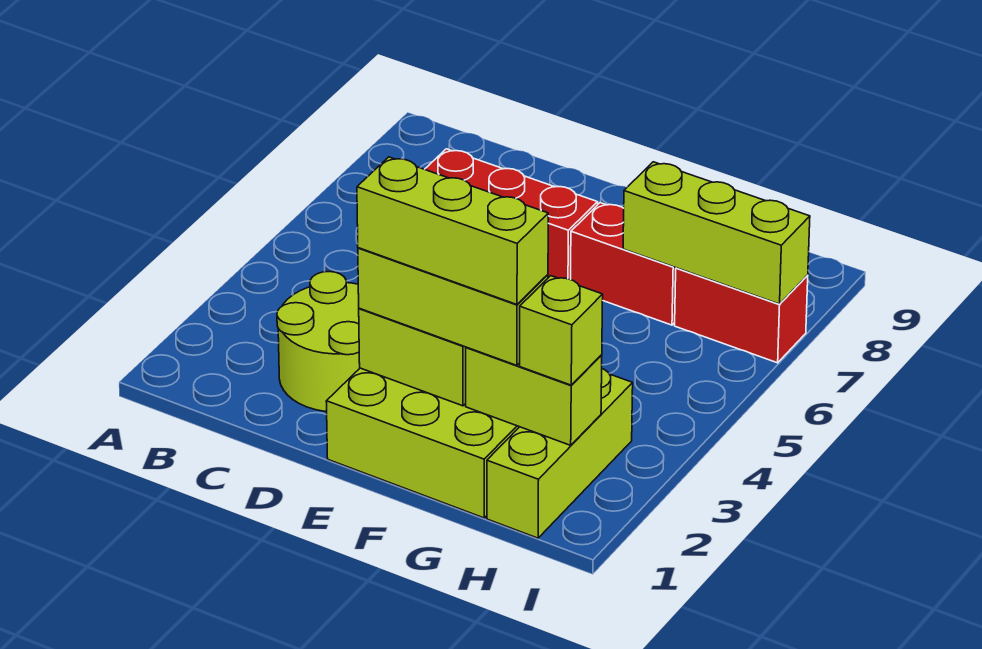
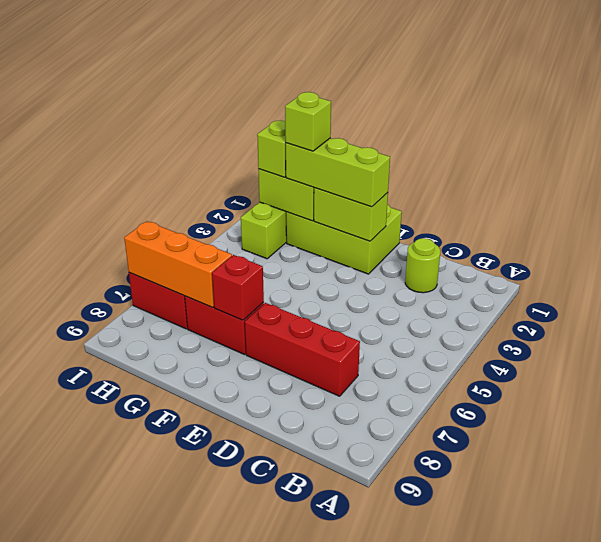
lime round brick C2:D3 level 1 -> lime round brick C2 level 1
lime brick E2:G2 level 4 -> lime brick G2 level 4
none -> red brick F7 level 2
lime brick G7:I7 level 2 -> orange brick G7:I7 level 2

